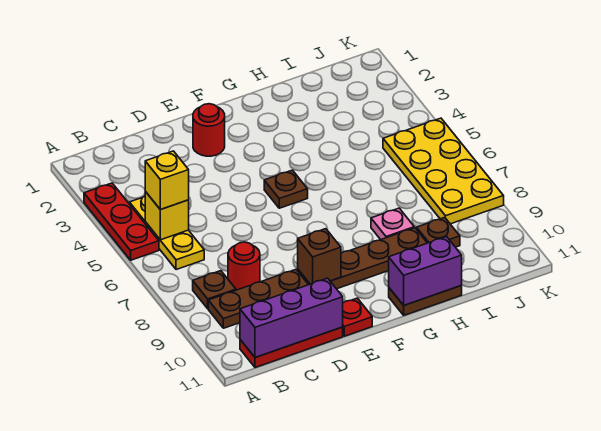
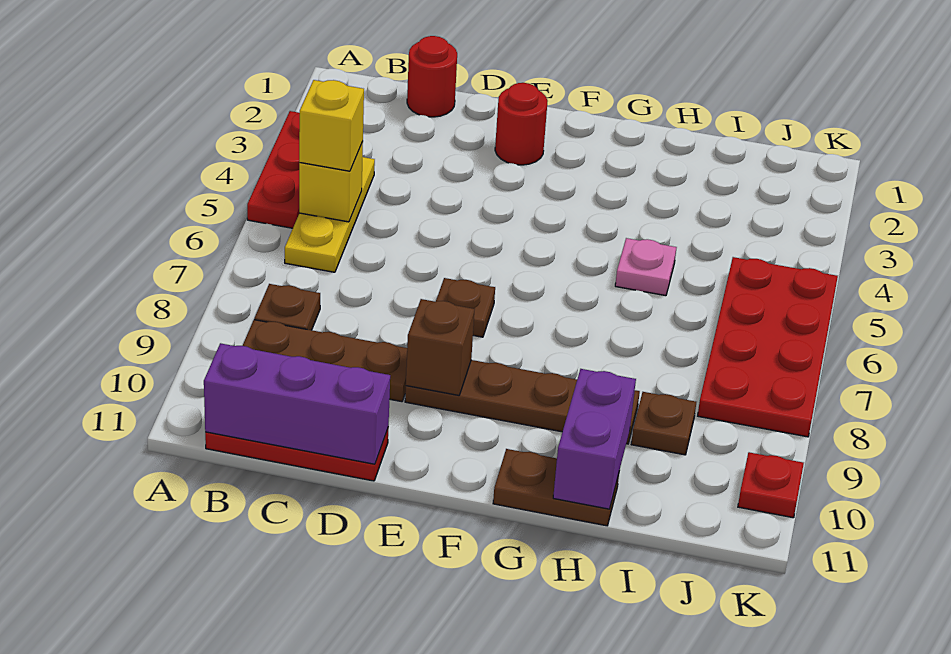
red round brick C8 level 1 -> red round brick C1 level 1
red plate E11 level 1 -> red plate K10 level 1
brown plate F5 level 1 -> brown plate E7 level 1
purple brick G11:H11 level 2 -> purple brick H10:H11 level 2
pink plate H8 level 1 -> pink plate H5 level 1
yellow plate J5:K8 level 1 -> red plate J5:K8 level 1

